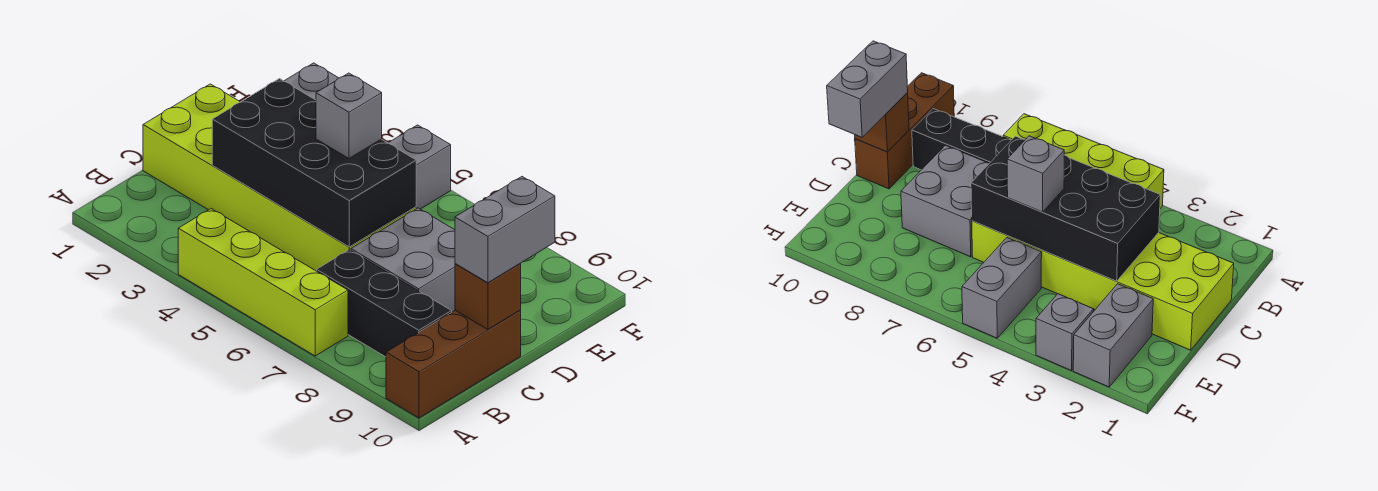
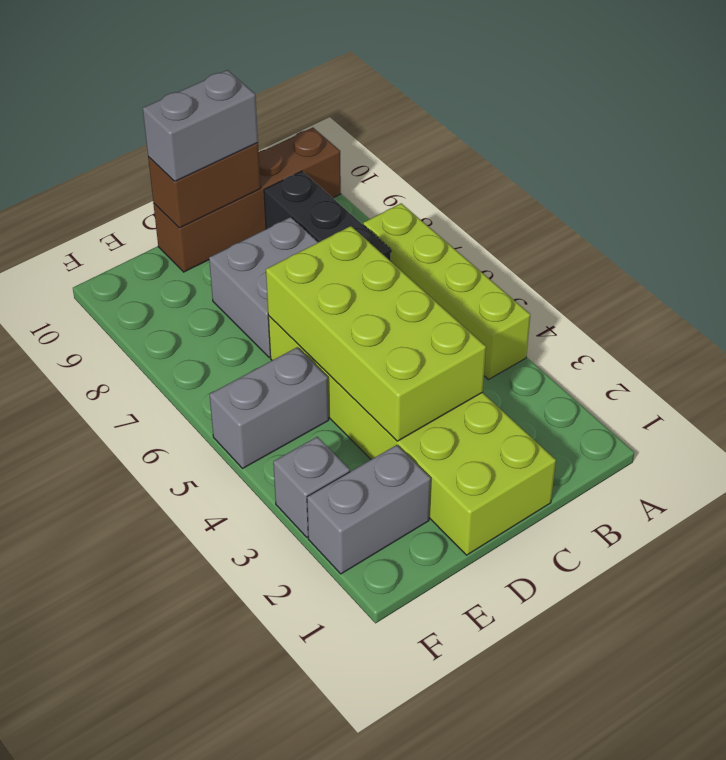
brown brick A10:C10 level 1 -> brown brick A10:D10 level 1
black brick C3:D6 level 2 -> lime brick C3:D6 level 2
brown brick C10 level 2 -> brown brick C10:D10 level 2
grey brick D5 level 3 -> none

